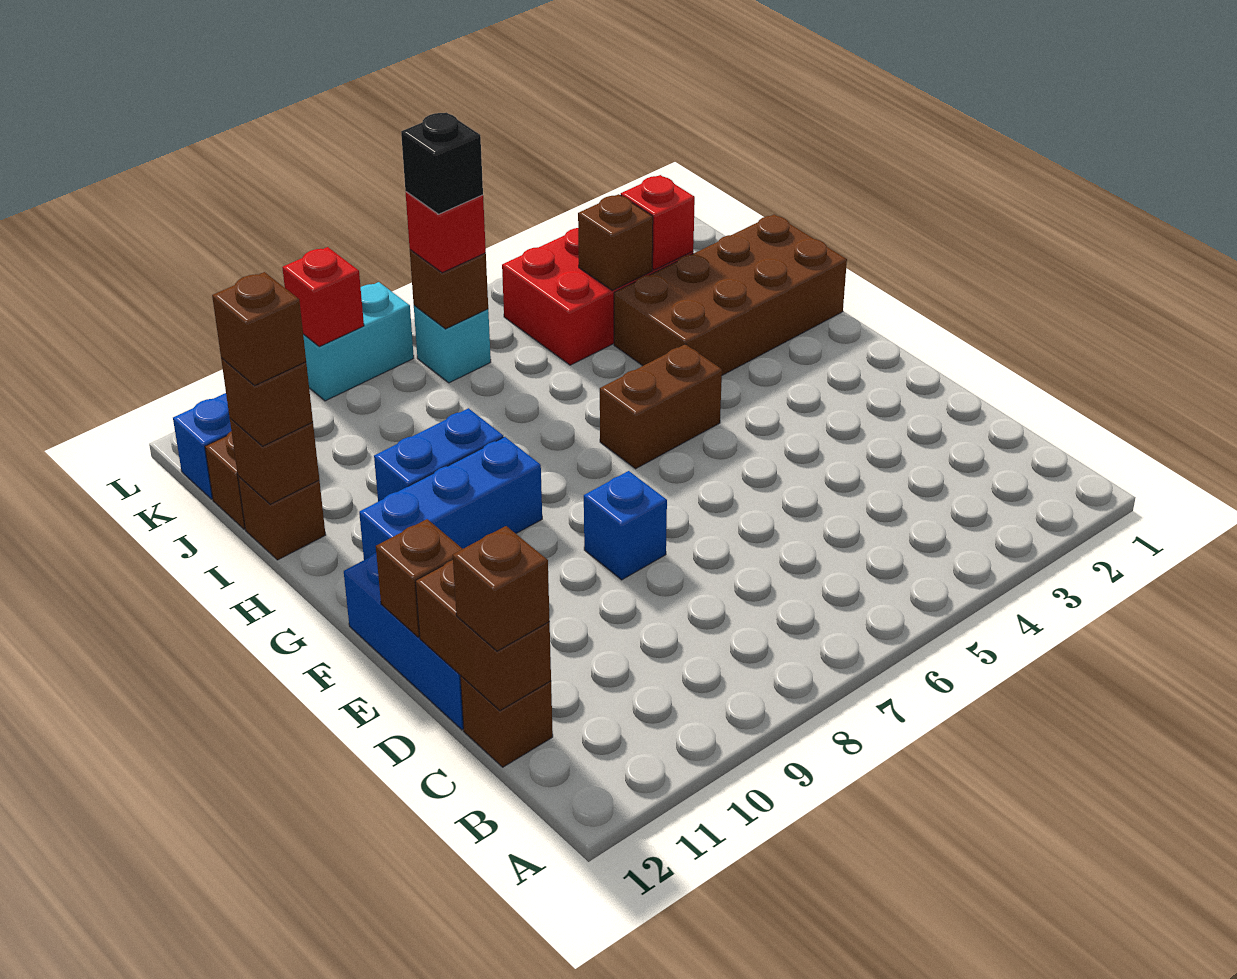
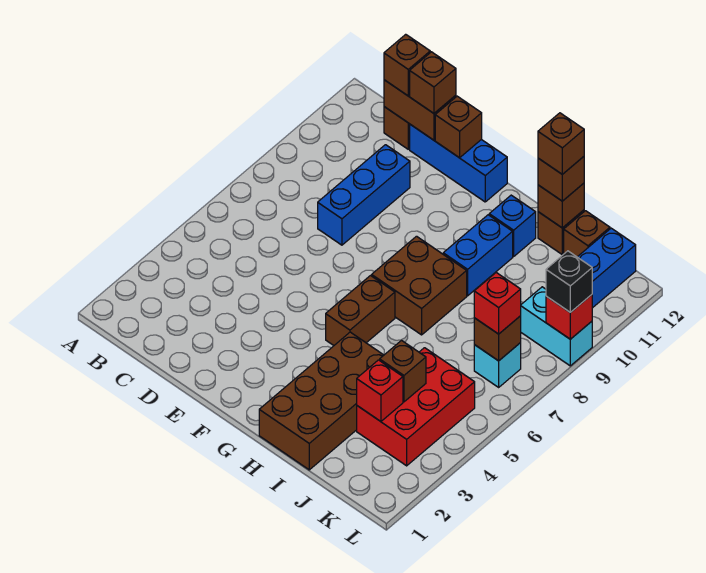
none -> brown brick D12 level 3
blue brick E8 level 1 -> blue brick H11 level 1
none -> brown brick G7:H8 level 1
blue brick G9:G11 level 1 -> blue brick D8:D10 level 1
black brick K7 level 4 -> black brick L9 level 3
cyan brick L8:L9 level 1 -> cyan brick K9:L9 level 1

